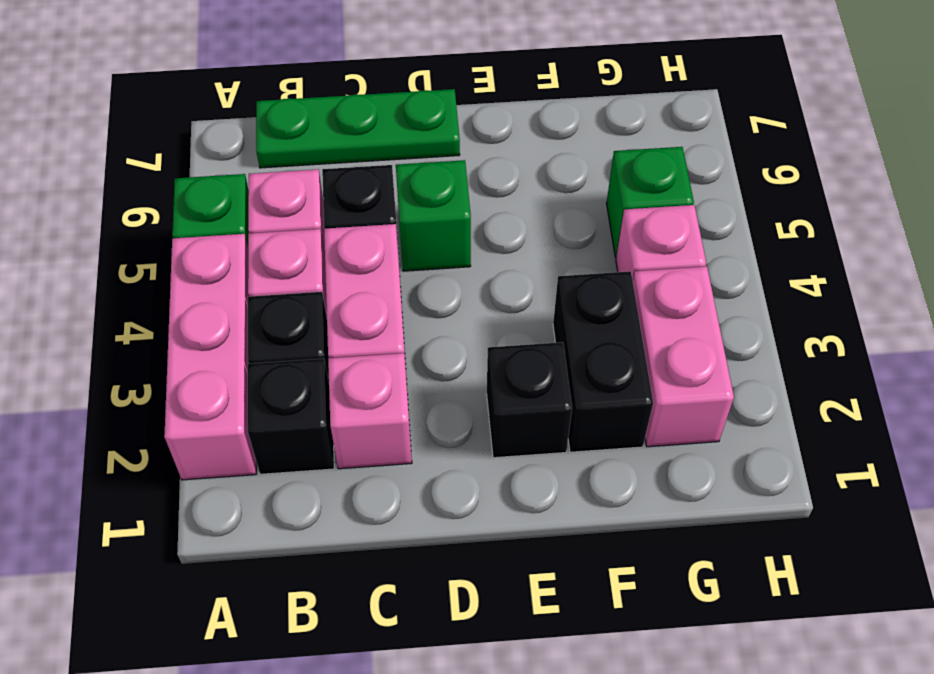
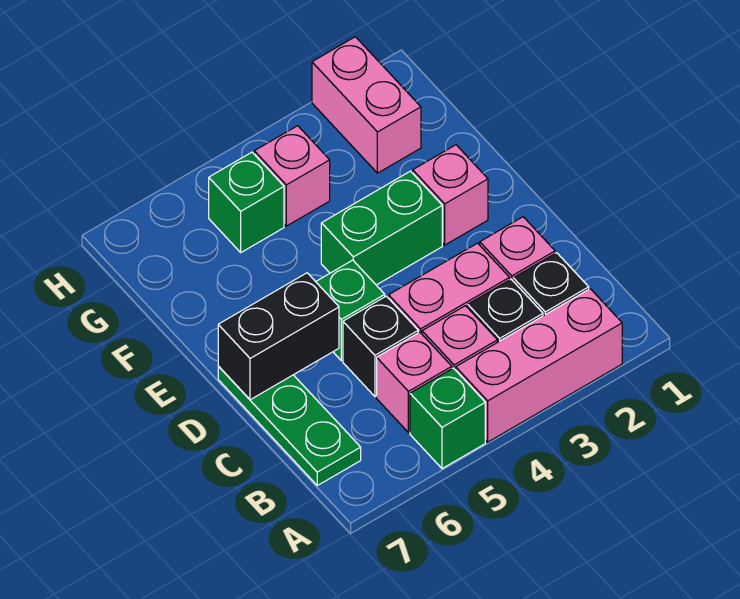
black brick E2 level 1 -> pink brick E2 level 1
none -> green brick E3:E4 level 1
black brick F2:F3 level 1 -> black brick D6:D7 level 2
pink brick G2:G3 level 1 -> pink brick G2:H2 level 1

